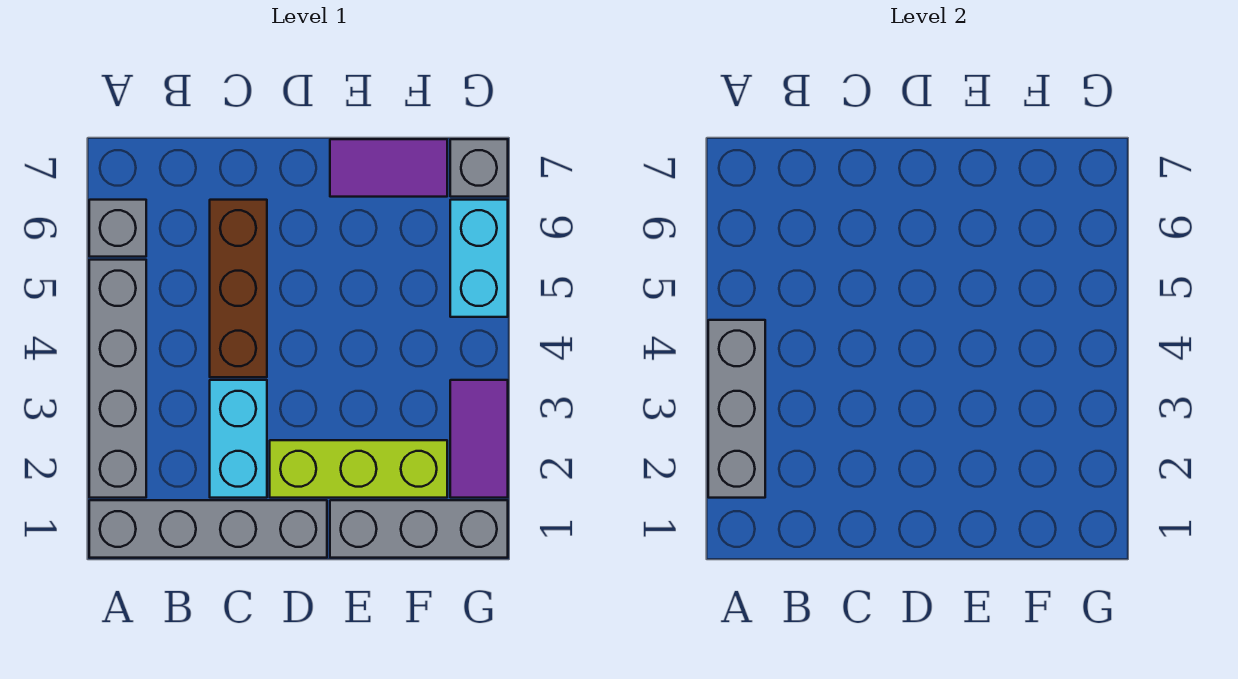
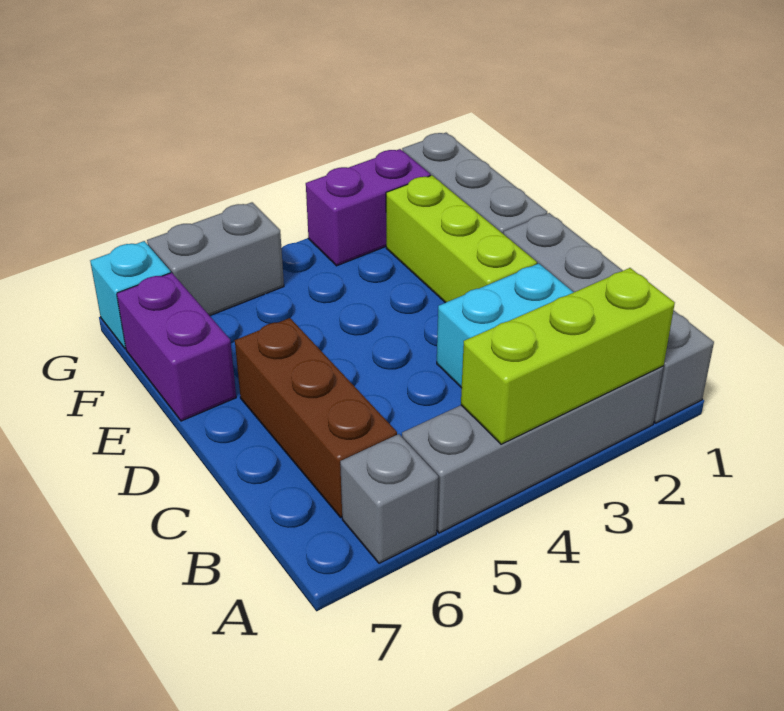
grey brick A2:A4 level 2 -> lime brick A2:A4 level 2
brown brick C4:C6 level 1 -> brown brick B6:D6 level 1
purple tile E7:F7 level 1 -> purple brick E7:F7 level 1
purple tile G2:G3 level 1 -> purple brick G2:G3 level 1
cyan brick G5:G6 level 1 -> grey brick G5:G6 level 1
grey brick G7 level 1 -> cyan brick G7 level 1

